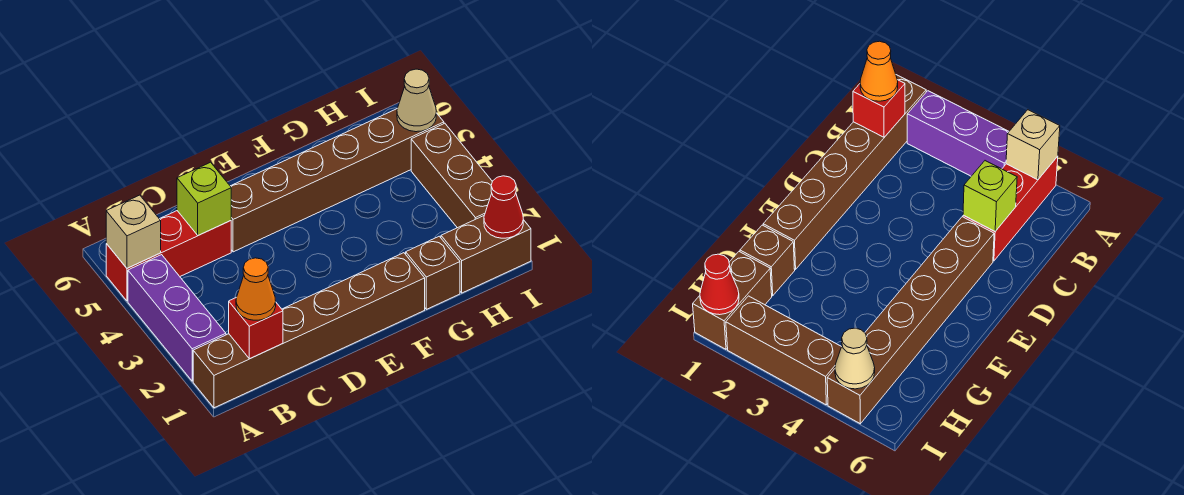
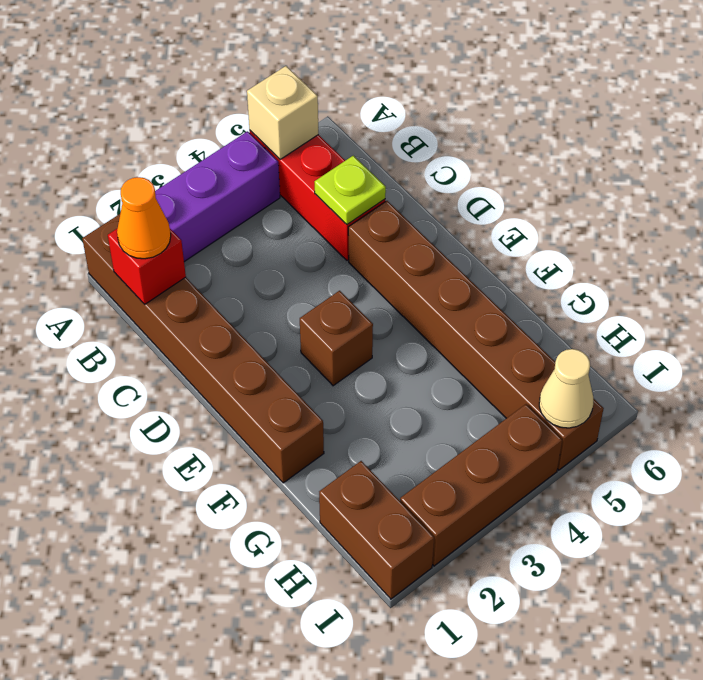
lime brick C5 level 2 -> lime plate C5 level 2
brown brick G1 level 1 -> brown brick E3 level 1
red cone I1 level 2 -> none

